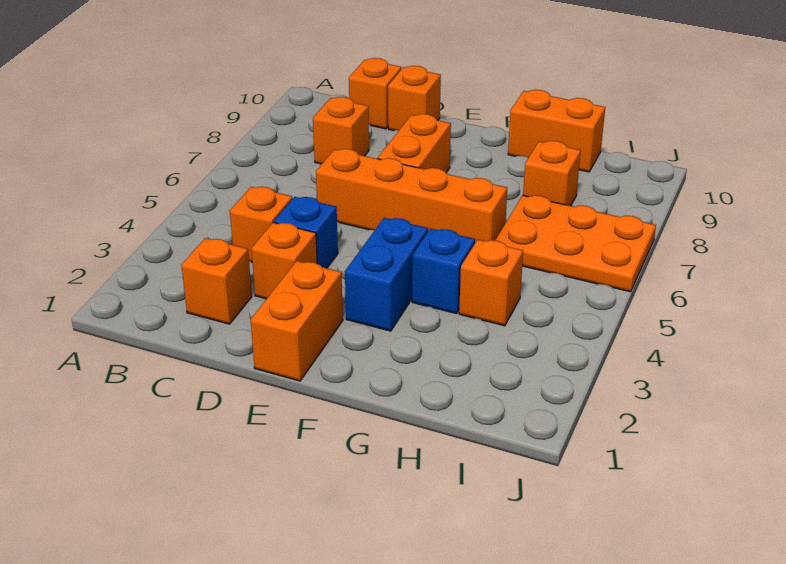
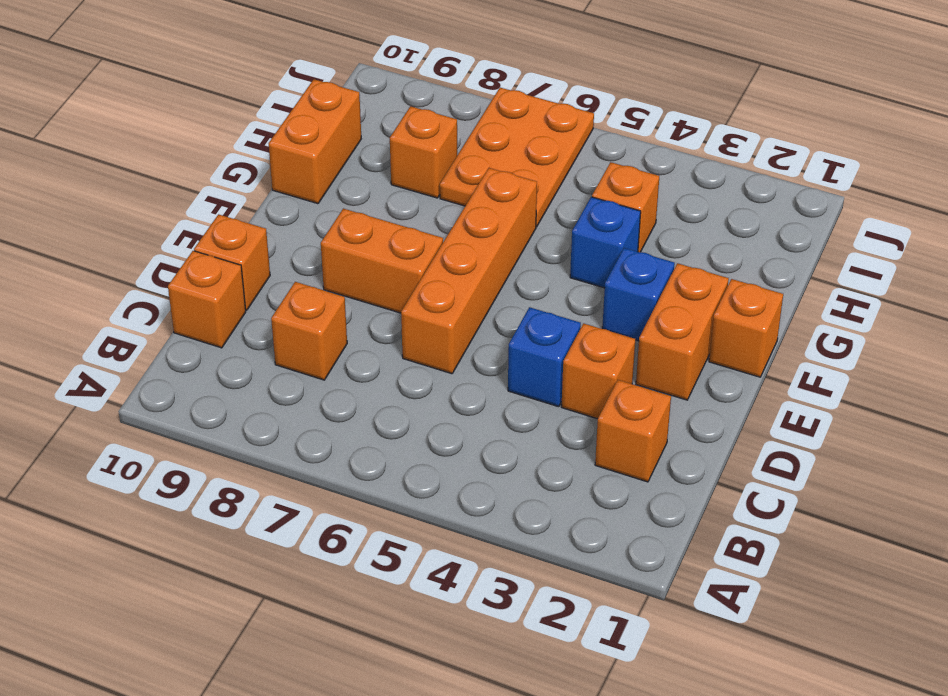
orange brick C4 level 1 -> orange brick F1 level 1
orange brick E1:E2 level 1 -> orange brick E2:F2 level 1
blue brick F3:F4 level 1 -> blue brick F3 level 1

